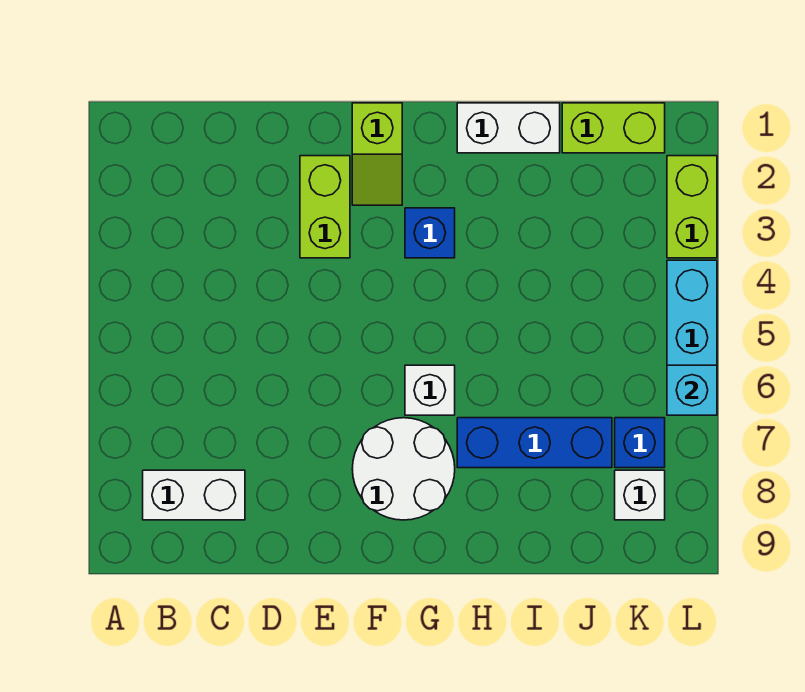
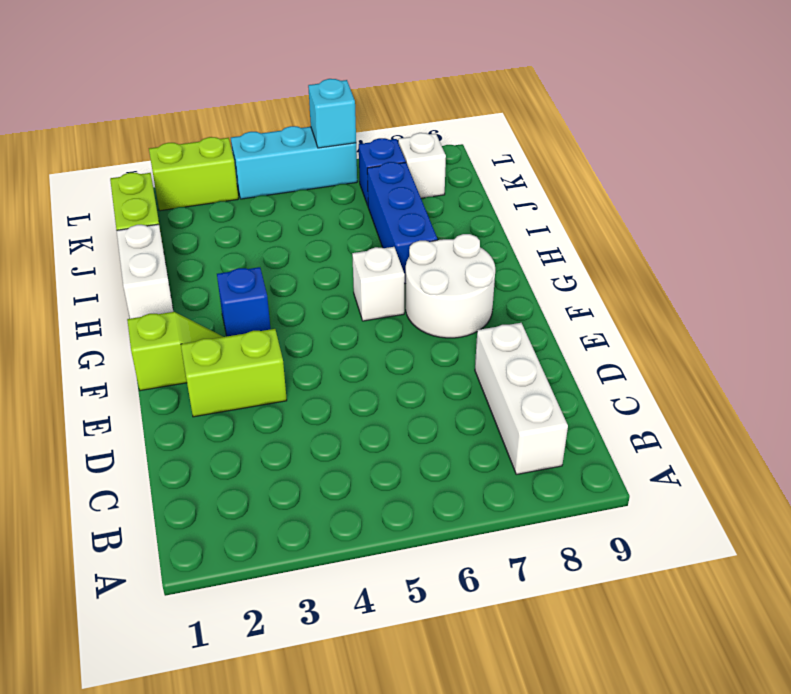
white brick B8:C8 level 1 -> white brick B8:D8 level 1

